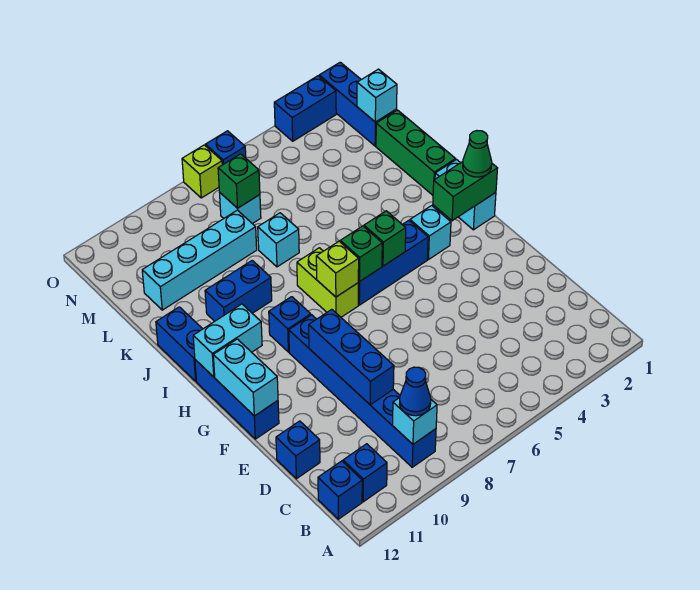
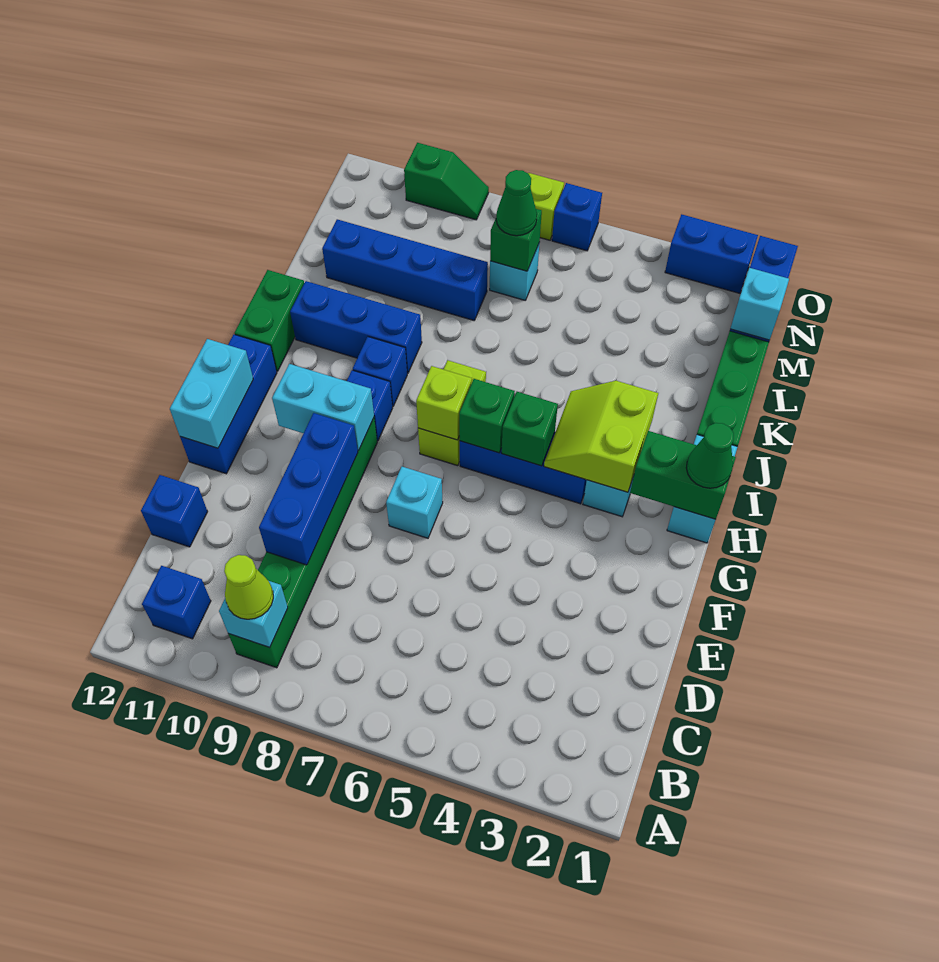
blue brick B9:G9 level 1 -> green brick B9:G9 level 1
blue cone B9 level 3 -> lime cone B9 level 3
blue brick B12 level 1 -> blue brick I9 level 1
none -> lime slope H3:I4 level 2 top 3
cyan brick H11:H12 level 2 -> cyan brick G9:G10 level 2
blue brick I12:J12 level 1 -> green brick I12:J12 level 1
blue brick J9:J10 level 1 -> blue brick J9:J11 level 1
cyan brick K7 level 1 -> cyan brick F7 level 1
cyan brick L8:L11 level 1 -> blue brick L8:L11 level 1
none -> green cone M7 level 3
none -> green slope O9:O10 level 1 top 10

